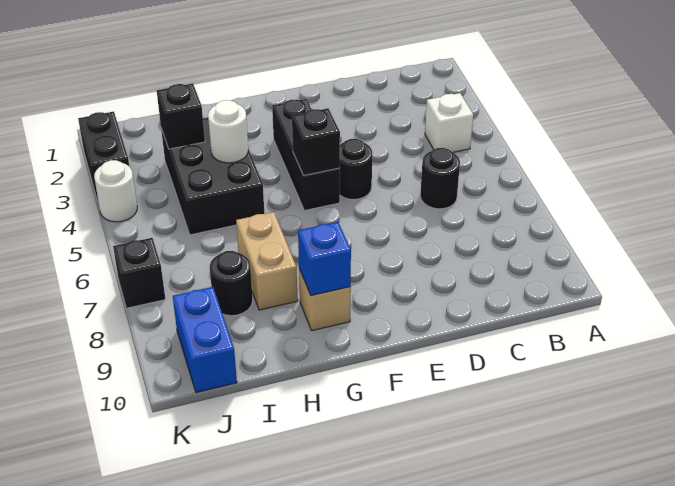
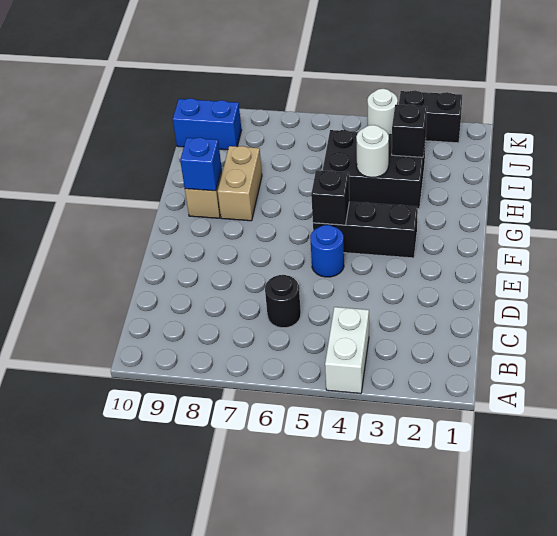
white brick B4 level 1 -> white brick A4:B4 level 1
black round brick E5 level 1 -> blue round brick E5 level 1
tan brick H7:H8 level 1 -> tan brick G8:H8 level 1
black round brick I8 level 1 -> none
black brick K7 level 1 -> none

